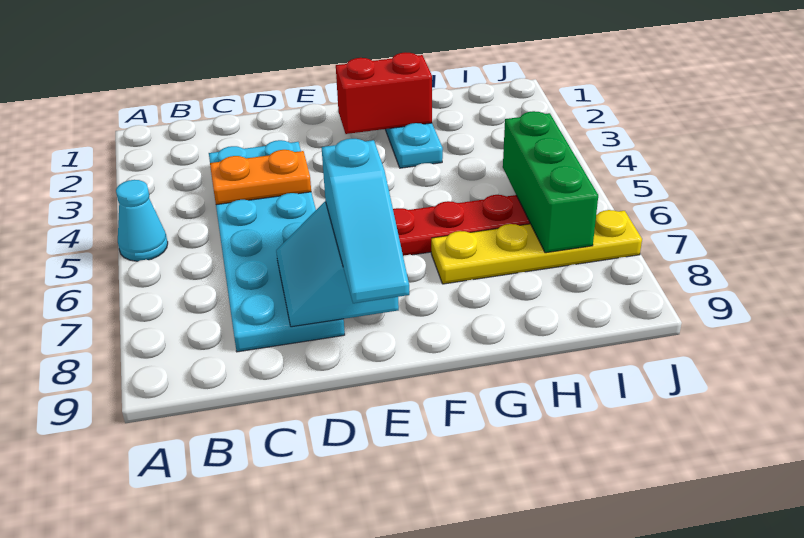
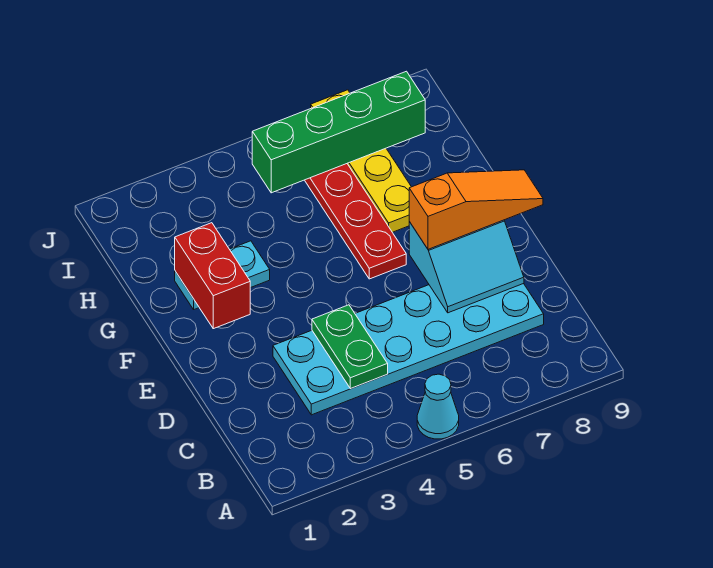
orange plate C4:D4 level 2 -> green plate C4:D4 level 2
cyan slope E7:E9 level 3 top 7 -> orange slope E7:E9 level 3 top 7
green brick I5:I7 level 2 -> green brick I5:I8 level 2

